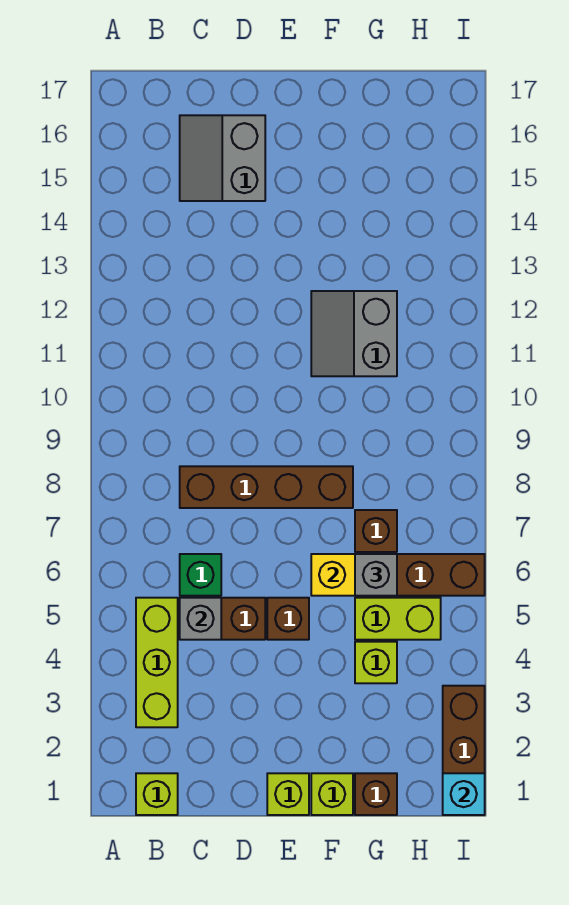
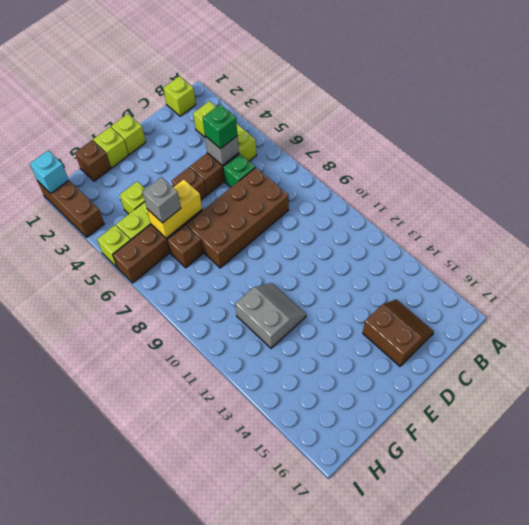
none -> green brick C5 level 3
brown brick C8:F8 level 1 -> brown brick C7:F8 level 1
grey slope C15:D16 level 1 top D -> brown slope C15:D16 level 1 top D
none -> lime brick I5 level 1

